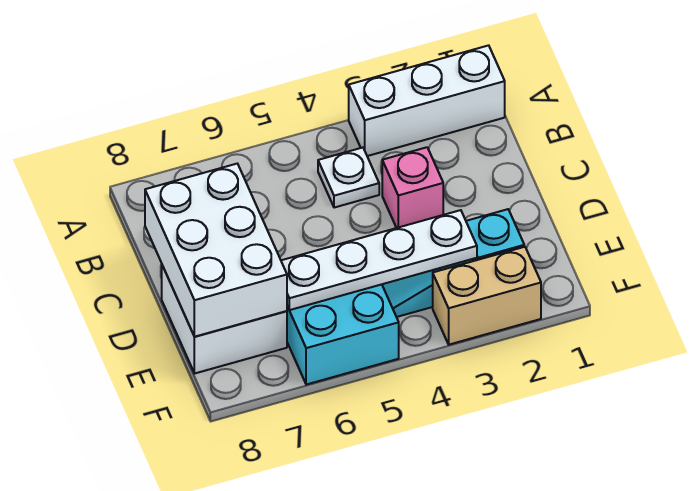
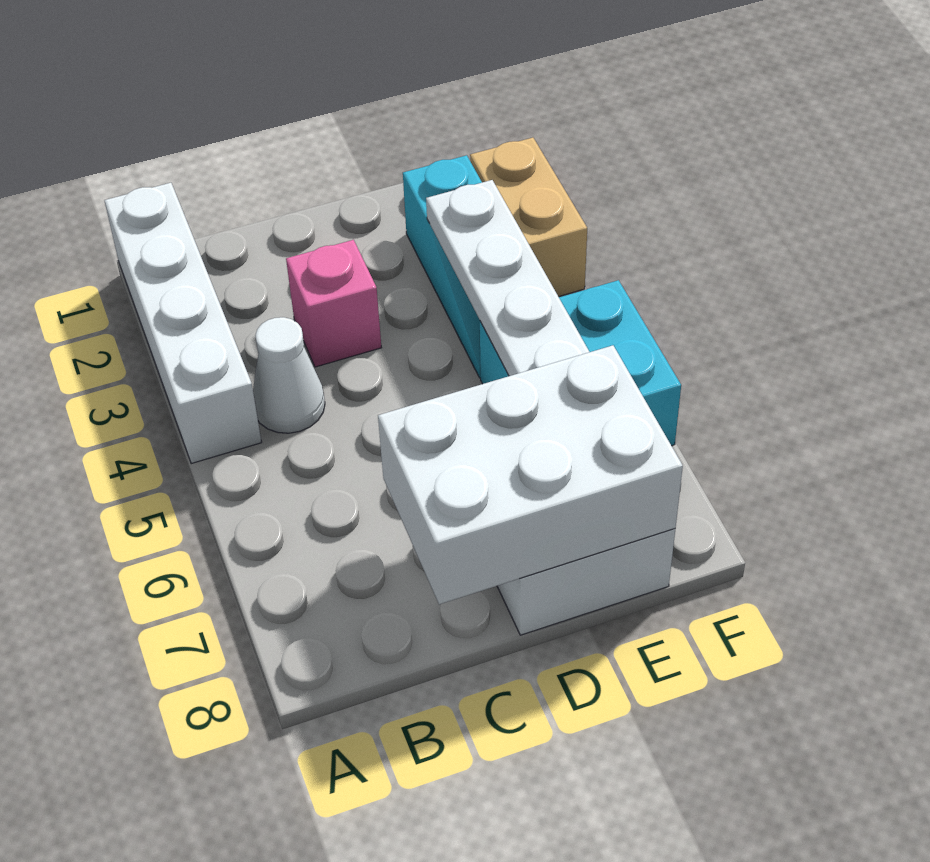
white brick A1:A3 level 1 -> white brick A1:A4 level 1
white plate B4 level 1 -> white cone B4 level 1

